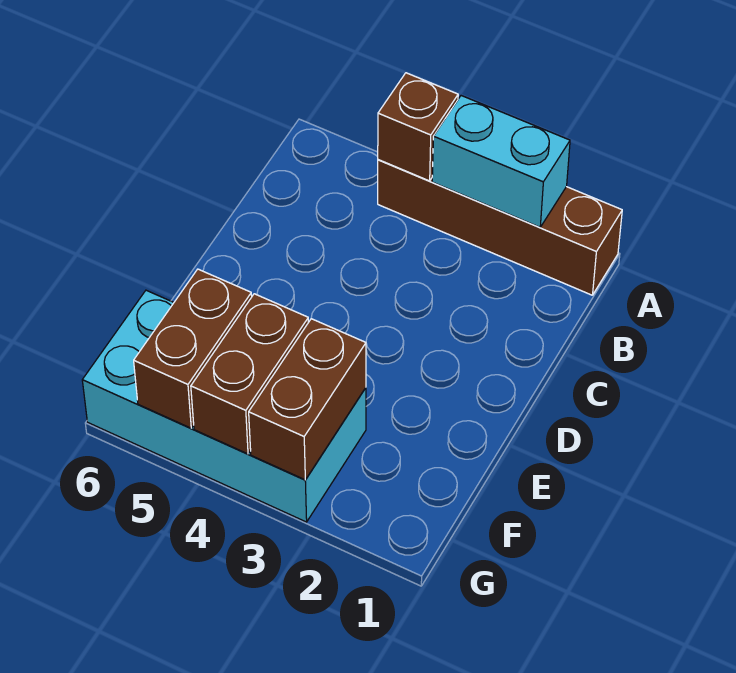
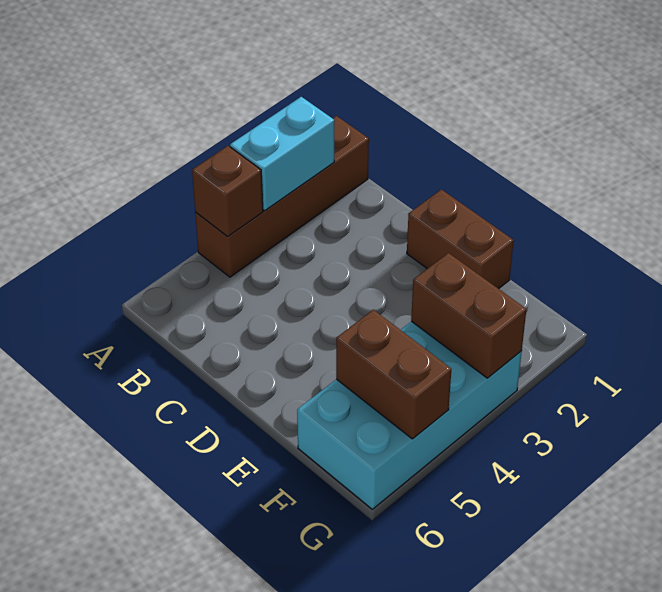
brown brick F4:G4 level 2 -> brown brick D1:E1 level 1

